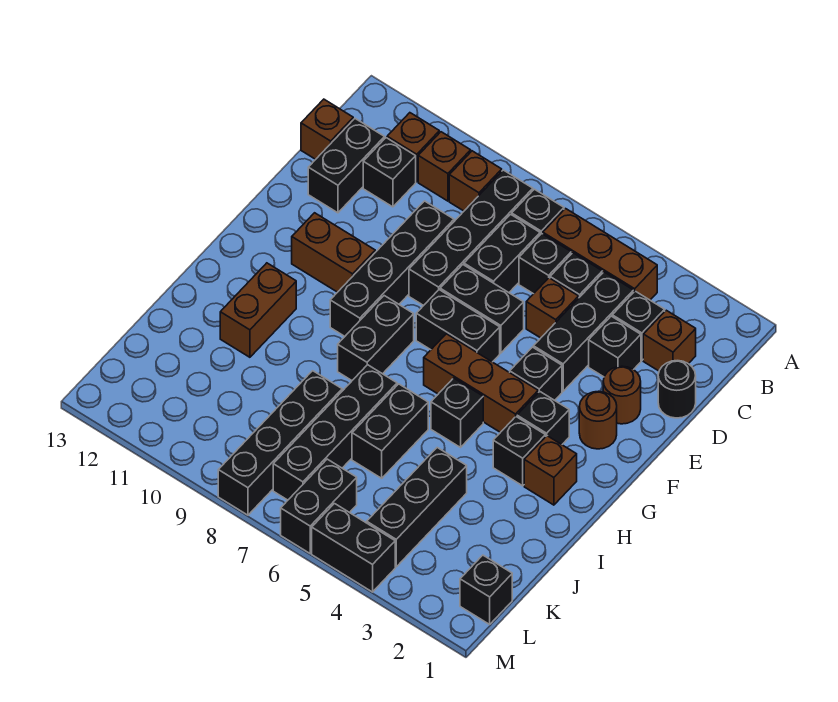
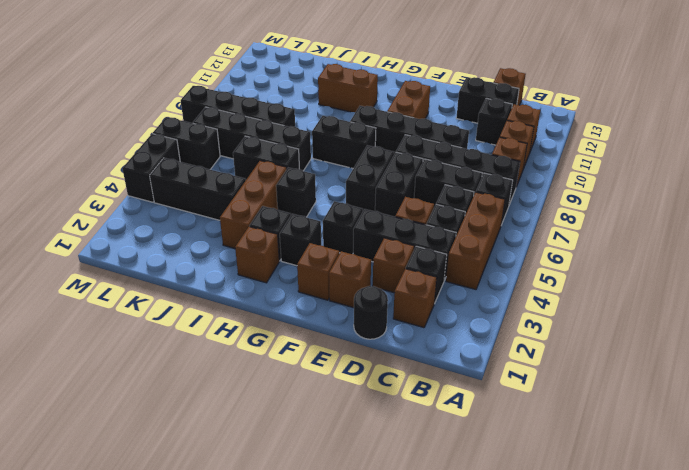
black brick D3 level 1 -> brown brick D3 level 1
brown round brick E2 level 1 -> brown brick E2 level 1
brown round brick F2 level 1 -> brown brick F2 level 1
brown brick G4:G6 level 1 -> brown brick I3:I5 level 1
black brick L1 level 1 -> none

